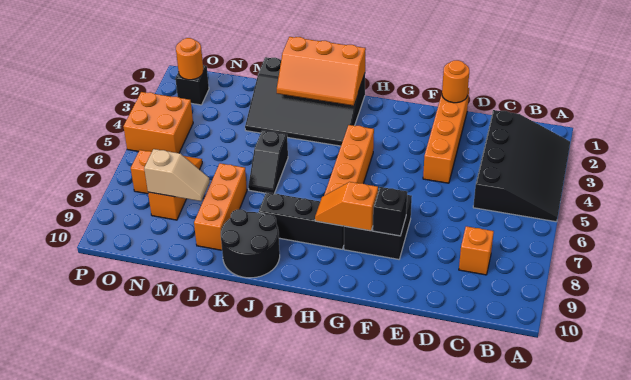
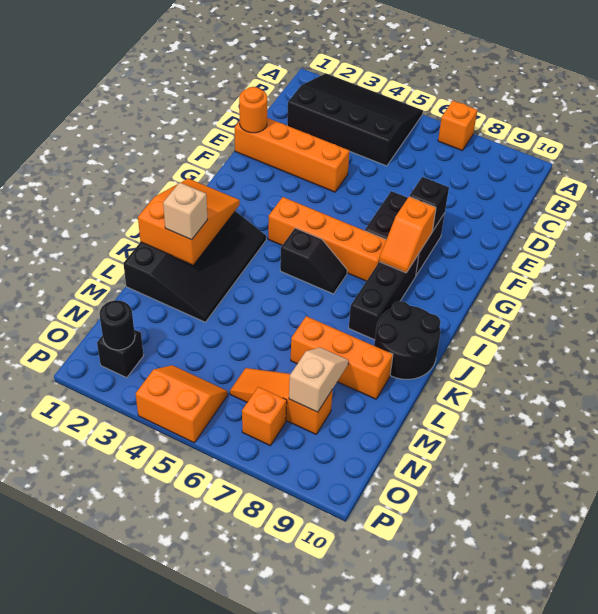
orange brick C8 level 1 -> orange brick A7 level 1
orange slope I1:K2 level 2 top 1 -> orange slope I1:K2 level 2 top K
none -> tan brick K2 level 3
black slope K5:K6 level 1 top 5 -> black slope I5:I6 level 1 top 5
orange round brick O2 level 2 -> black round brick O2 level 2
orange brick O4:P5 level 1 -> orange slope O4:P5 level 1 top P

